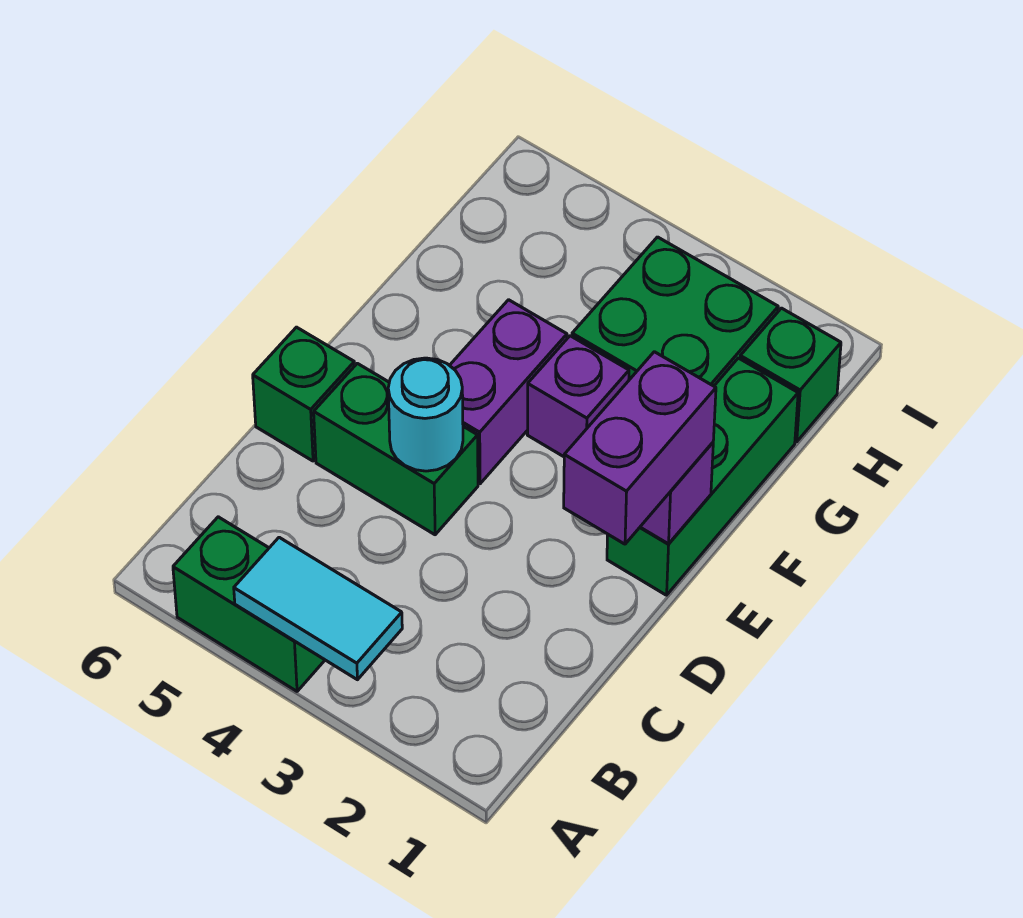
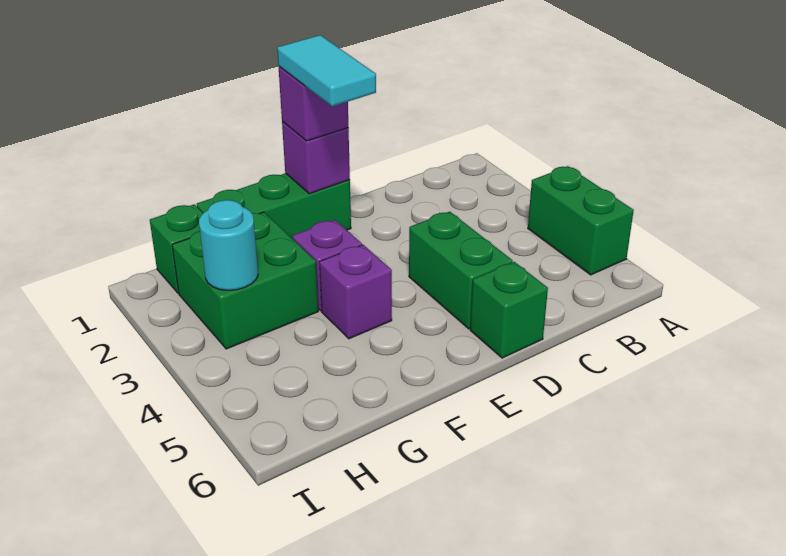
cyan tile A3:A4 level 2 -> cyan tile E1:E2 level 4
purple brick D1:E1 level 3 -> purple brick E1 level 3
cyan round brick D4 level 2 -> cyan round brick H3 level 2
purple brick E4:F4 level 1 -> purple brick F4 level 1

